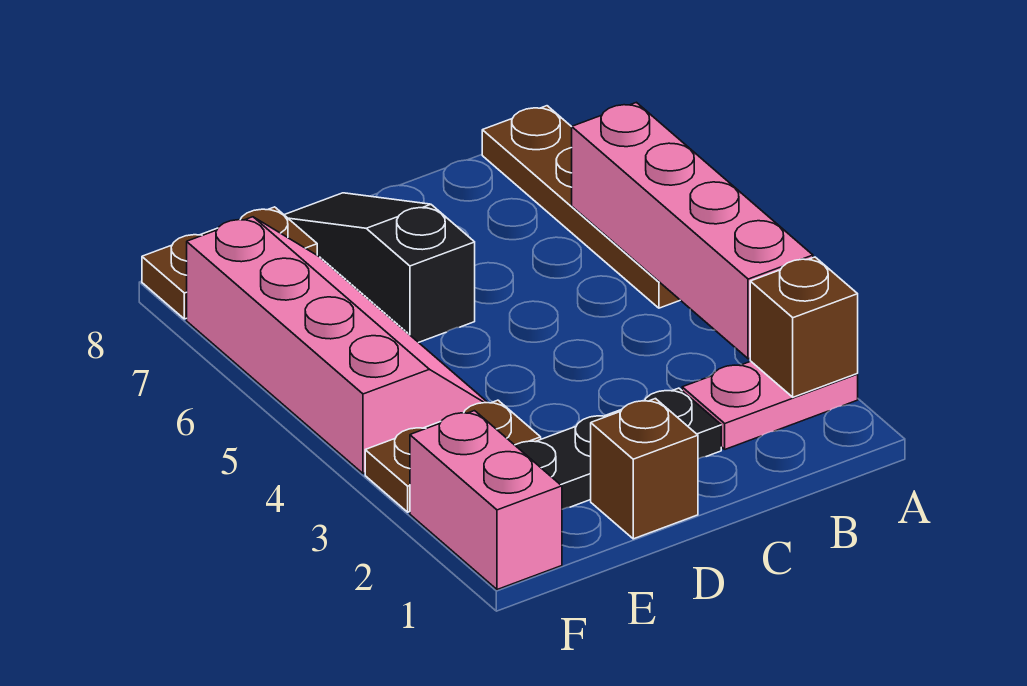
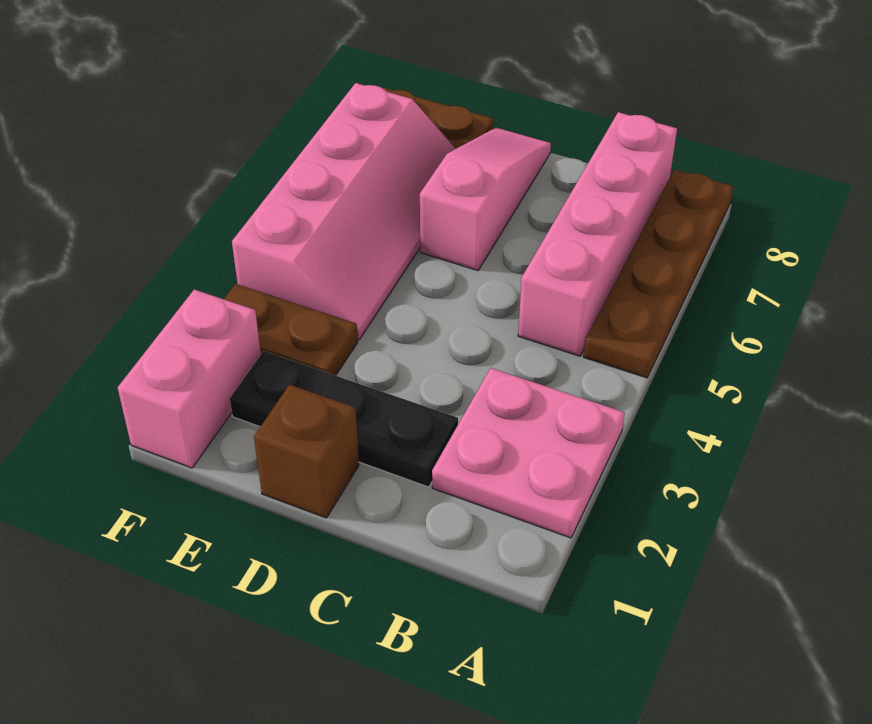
pink plate A2:B2 level 1 -> pink plate A2:B3 level 1
brown brick A2 level 2 -> none
pink brick A3:A6 level 2 -> pink brick B5:B8 level 1
black slope D6:D8 level 1 top 6 -> pink slope D6:D8 level 1 top 6

